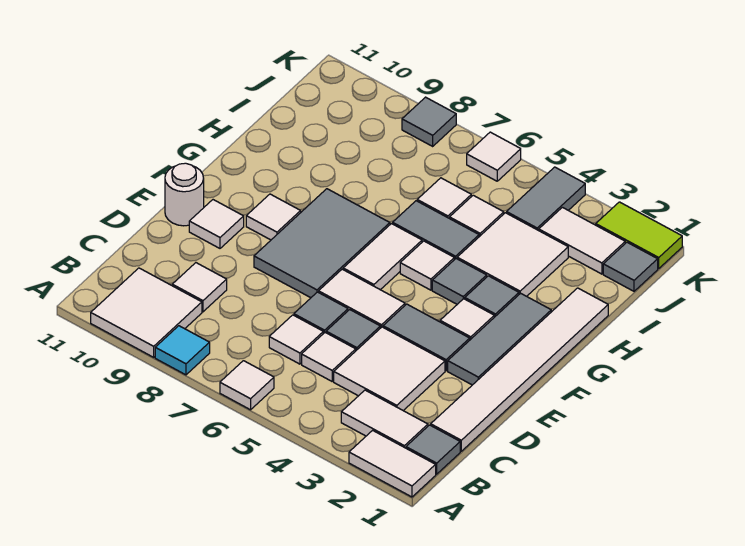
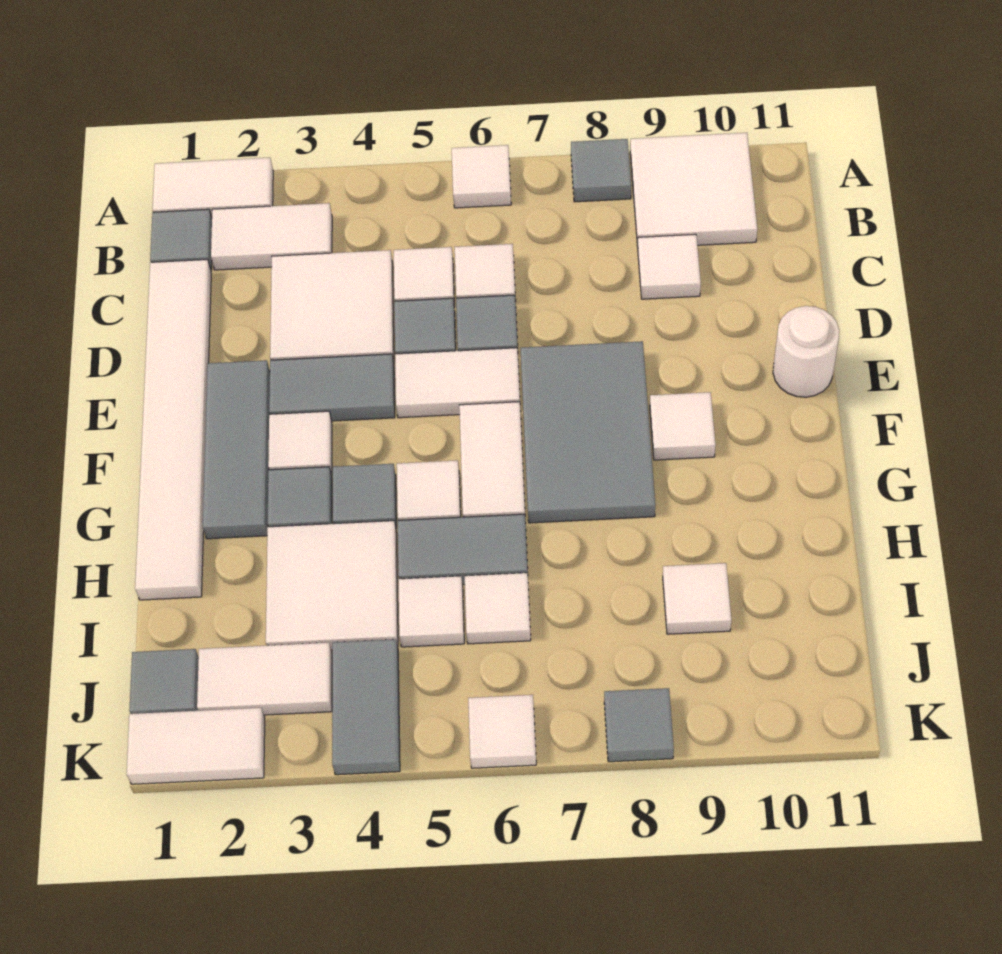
cyan tile A8 level 1 -> grey tile A8 level 1
white tile E10 level 1 -> white tile I9 level 1
lime tile K1:K2 level 1 -> white tile K1:K2 level 1

